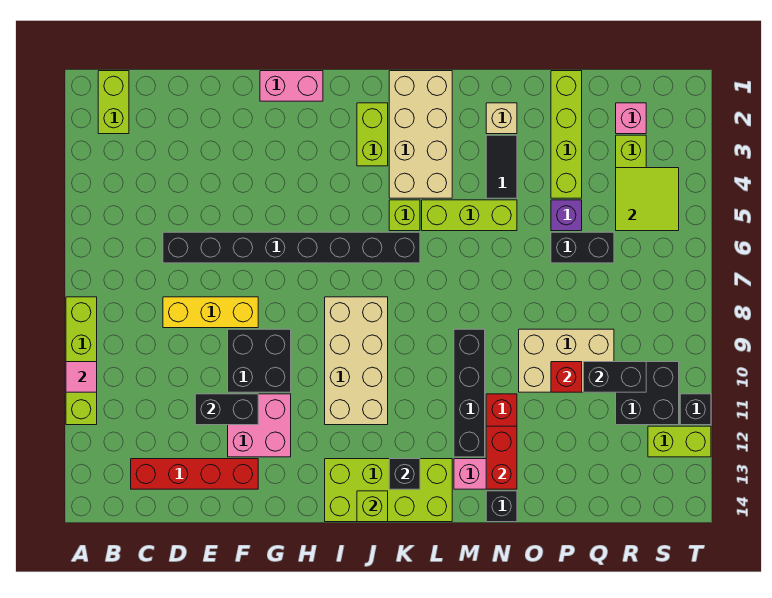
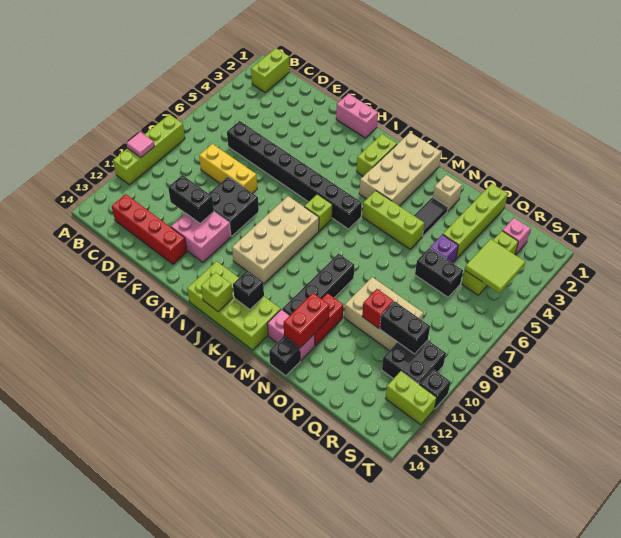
lime brick K5 level 1 -> lime brick J7 level 1

